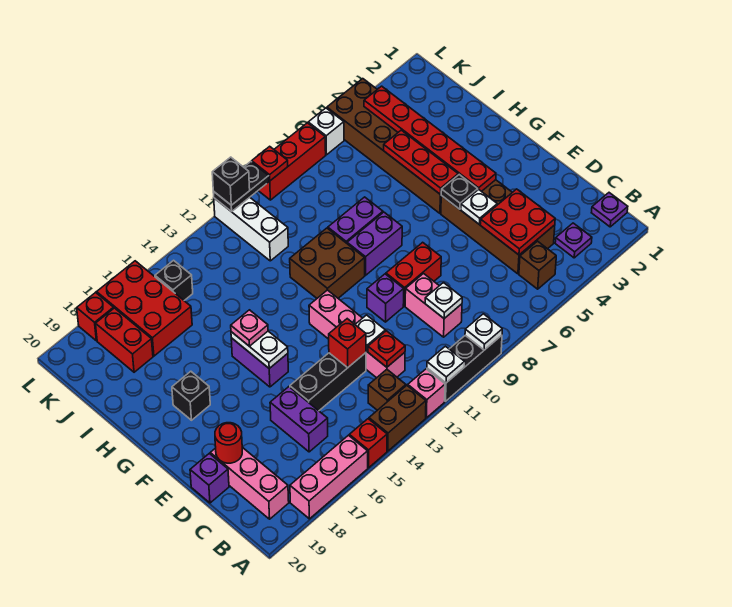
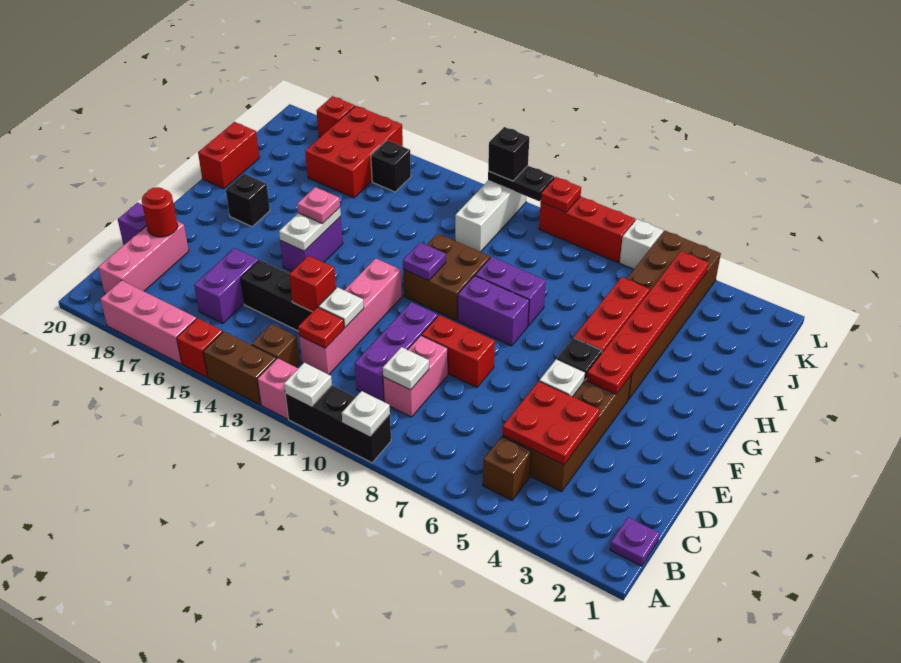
purple plate B3 level 1 -> purple plate G11 level 2
purple brick E10 level 1 -> purple brick C10:E10 level 1
red brick J18:K18 level 1 -> red brick H20:I20 level 1

